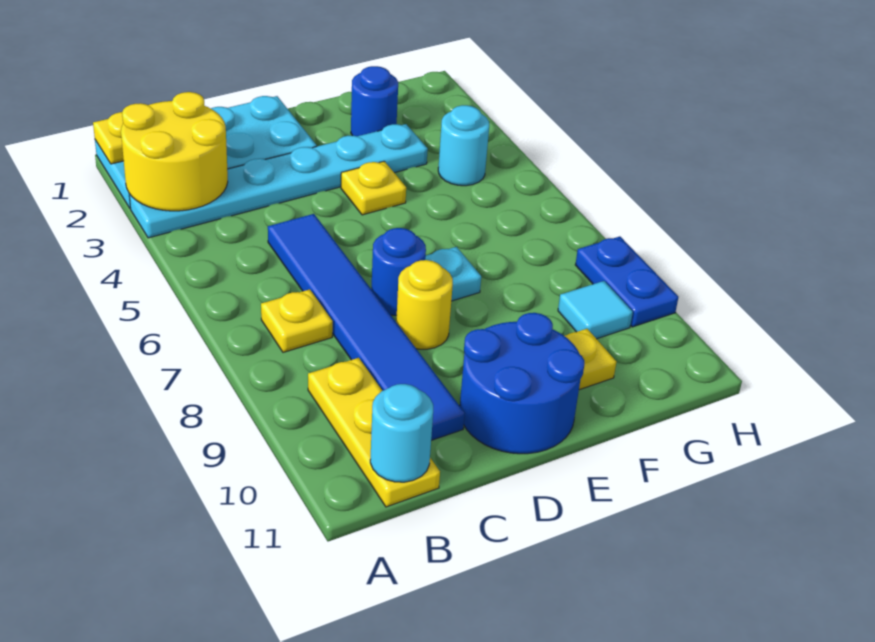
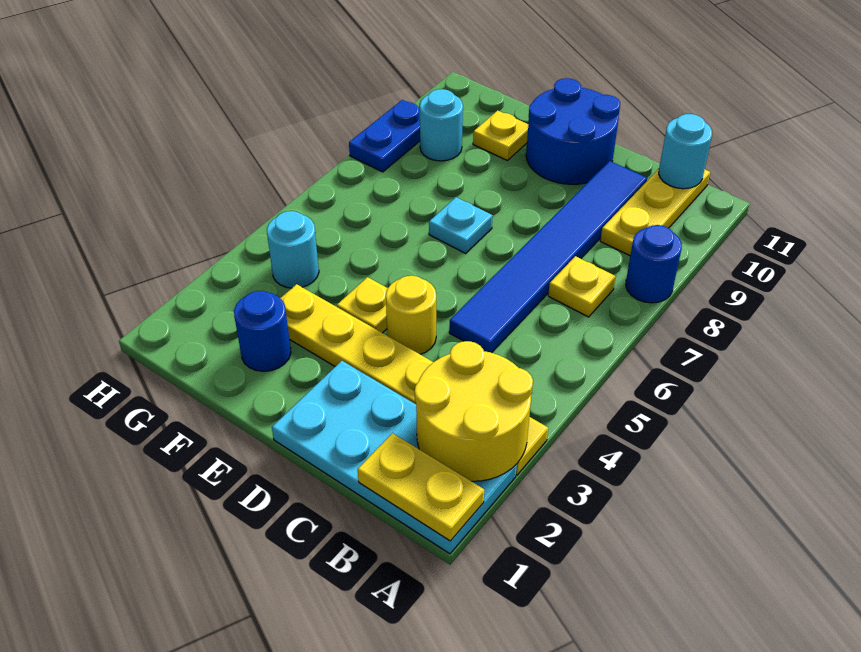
cyan plate A3:F3 level 1 -> yellow plate A3:F3 level 1
blue round brick D7 level 1 -> blue round brick A8 level 1
yellow round brick D8 level 1 -> yellow round brick D4 level 1
cyan tile G9 level 1 -> cyan round brick G9 level 1

